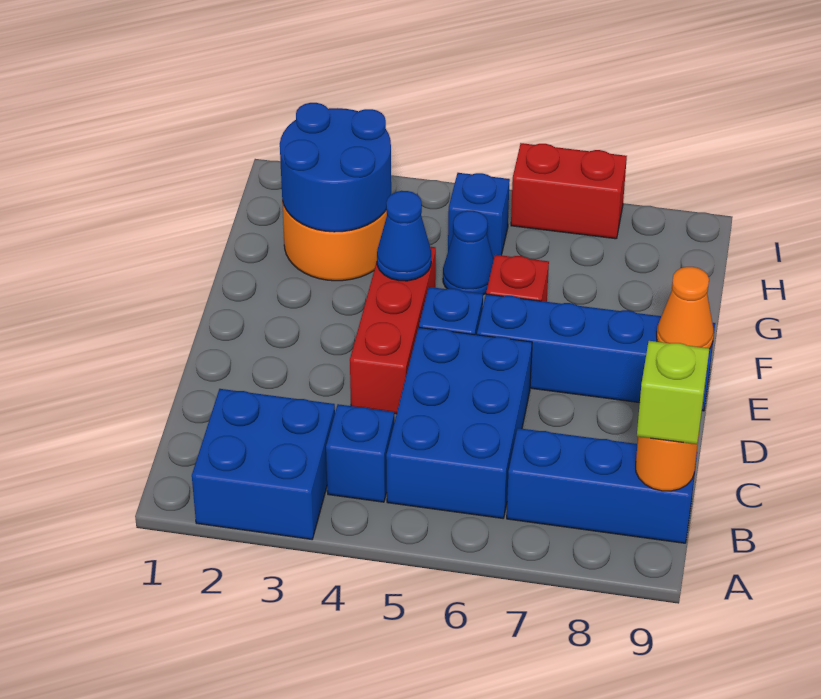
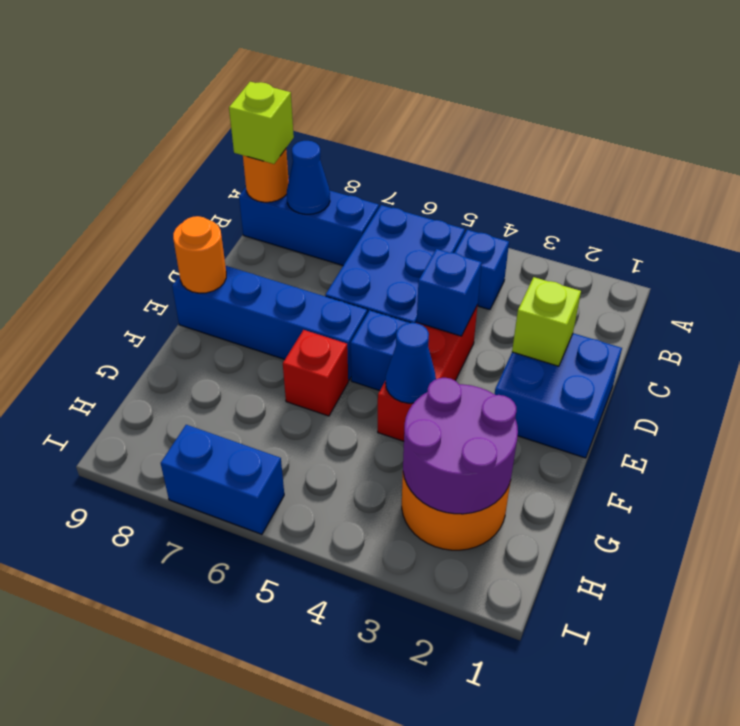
blue brick A2:B3 level 1 -> blue brick D1:E2 level 1
none -> lime brick D2 level 2
orange cone E9 level 2 -> orange round brick E9 level 2
blue round brick G2:H3 level 2 -> purple round brick G2:H3 level 2
blue cone G5 level 1 -> blue cone B8 level 2
blue brick H5 level 1 -> blue brick D4 level 2
red brick I6:I7 level 1 -> blue brick I6:I7 level 1

